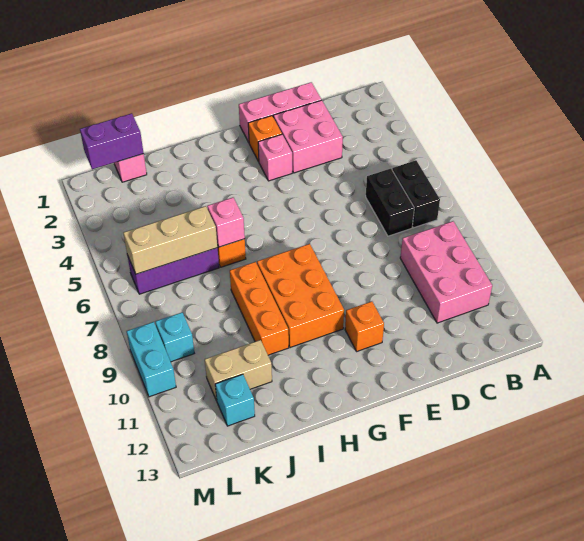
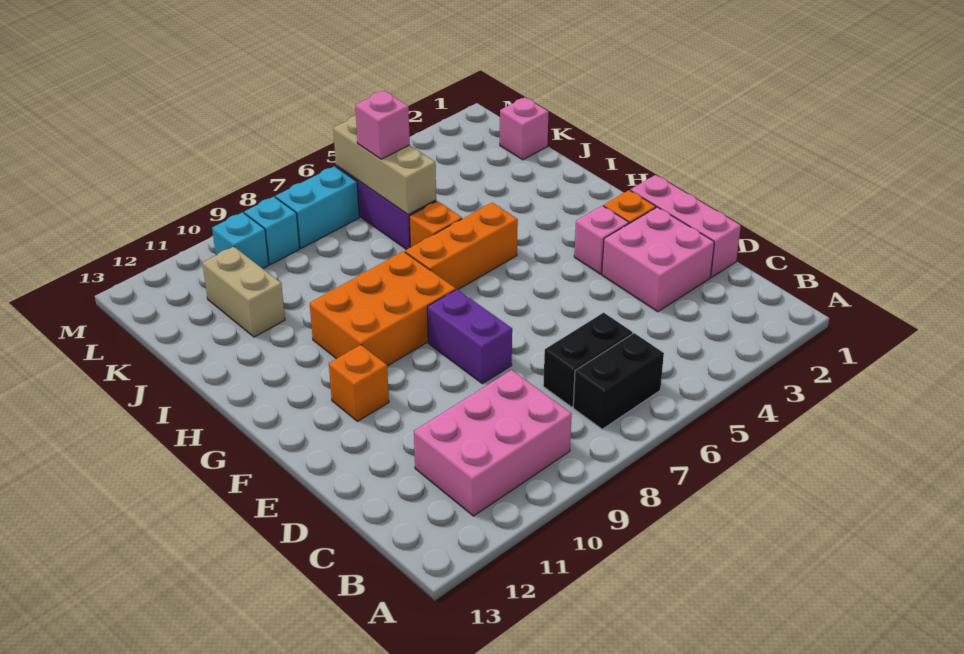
pink brick I6 level 2 -> pink brick K6 level 3
orange brick I8:I10 level 1 -> orange brick H5:H7 level 1
purple brick K1:L1 level 2 -> purple brick E8:F8 level 1
cyan brick K12 level 1 -> cyan brick L10 level 1
cyan brick M9:M10 level 1 -> cyan brick L7:L8 level 1

